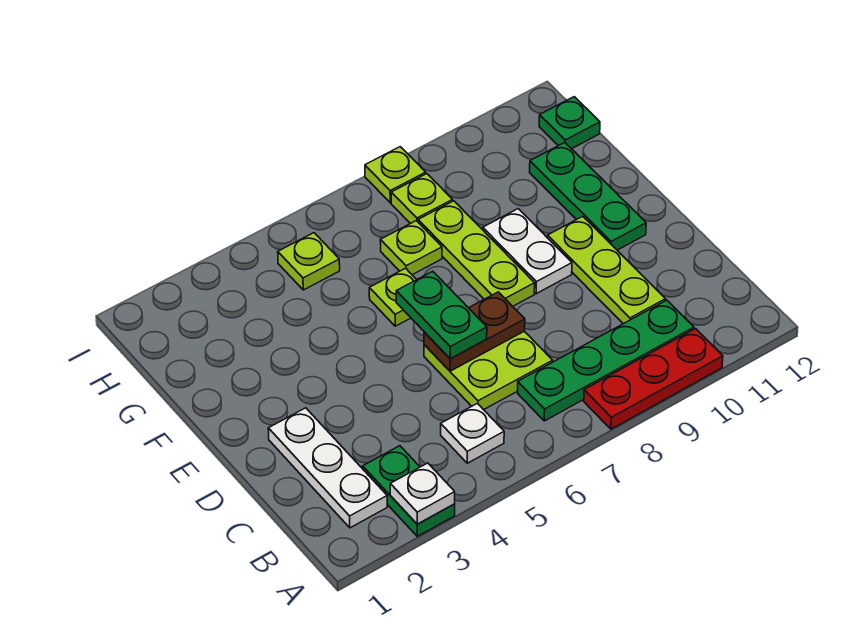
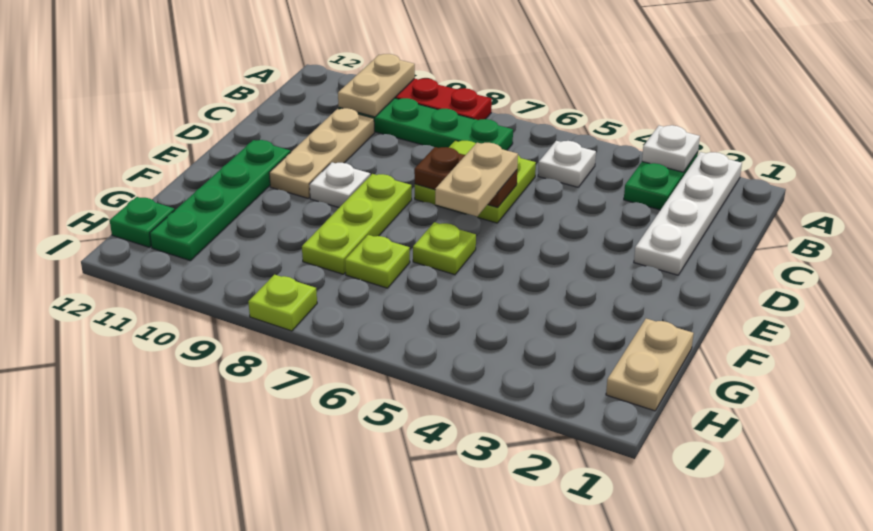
none -> tan plate A10:B10 level 2
white plate B2:D2 level 1 -> white plate A2:D2 level 1
lime plate C10:E10 level 1 -> tan plate C10:E10 level 1
green plate D6:E6 level 3 -> tan plate D6:E6 level 3
white plate E9:F9 level 1 -> white plate E9 level 1
green plate E11:G11 level 1 -> green plate E11:H11 level 1
none -> tan plate G1:H1 level 1
lime plate H5 level 1 -> none
lime plate H8 level 1 -> none

